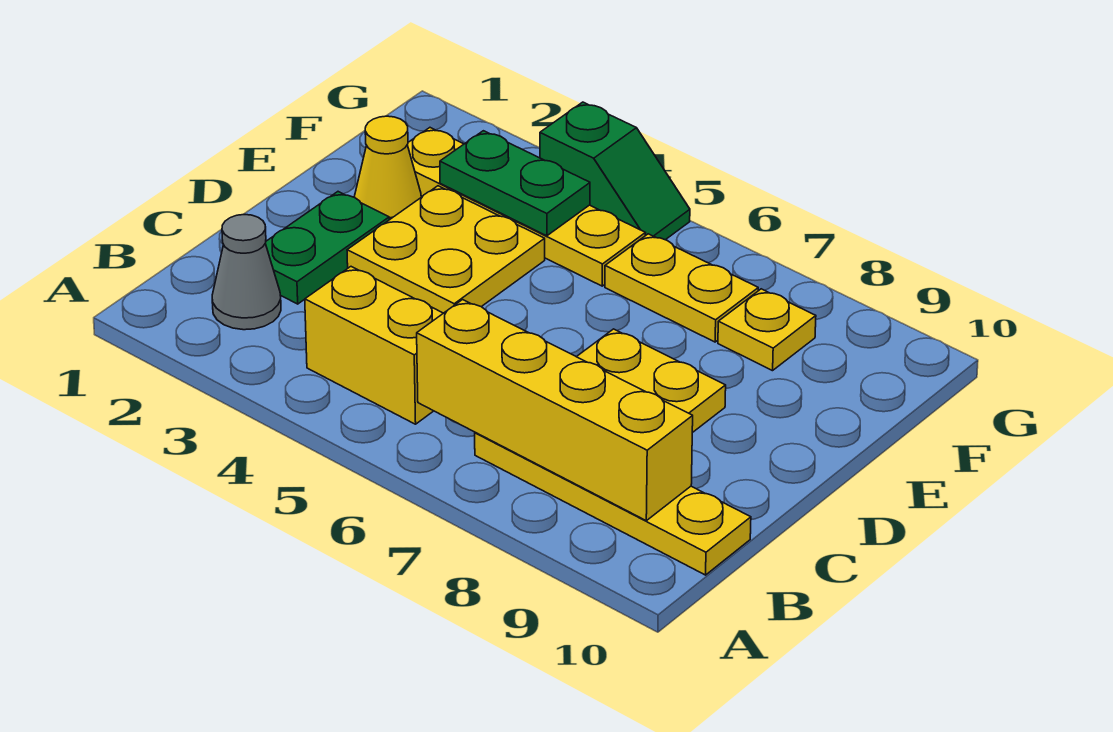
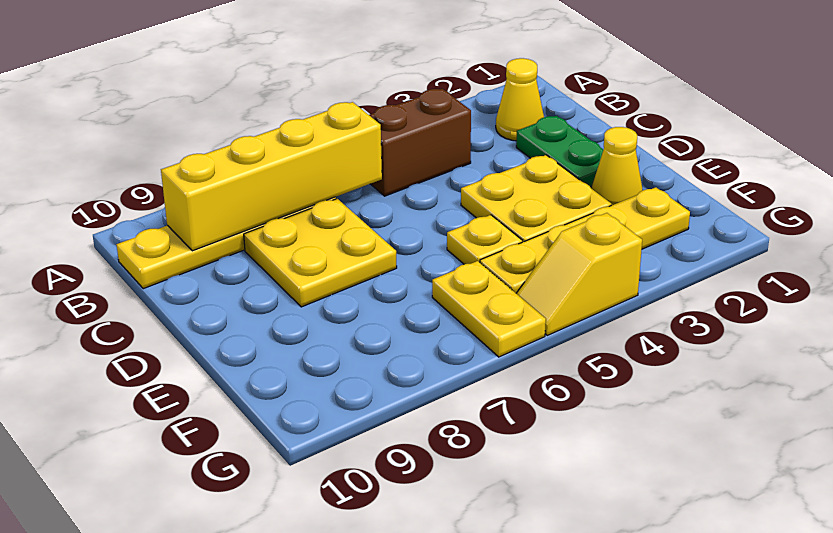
grey cone B2 level 1 -> yellow cone B2 level 1
yellow brick B4:B5 level 1 -> brown brick B4:B5 level 1
green plate F3:F4 level 2 -> none
yellow plate F6:F7 level 1 -> yellow plate F6:G6 level 1
yellow plate F8 level 1 -> yellow plate E5 level 1
green slope G4:G5 level 1 top 4 -> yellow slope G4:G5 level 1 top 4

